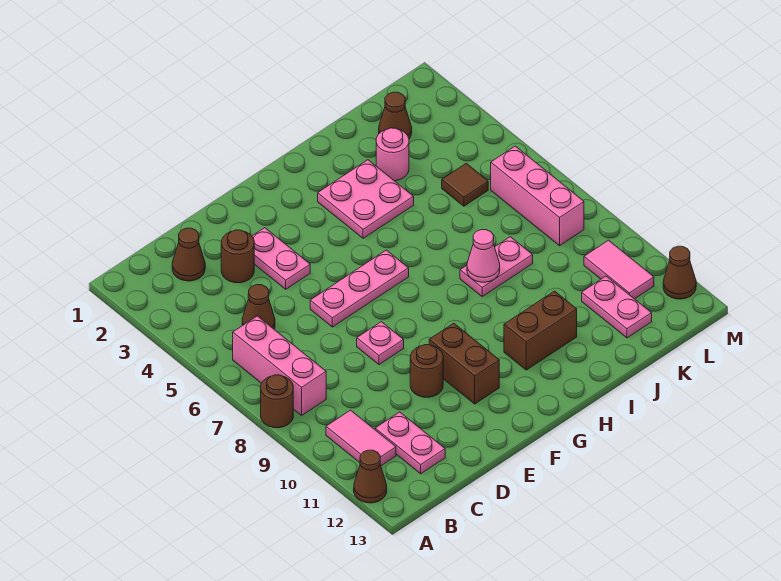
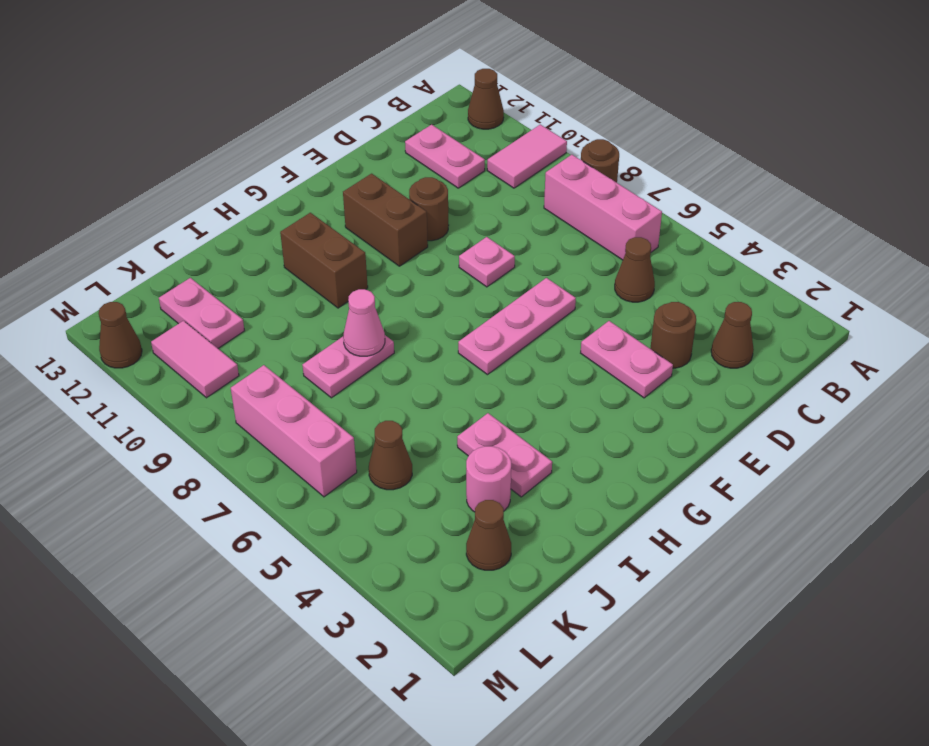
pink tile B10:B11 level 1 -> pink tile A10:B10 level 1
pink plate H3:I4 level 1 -> pink plate I3:I4 level 1
brown brick H11:I11 level 1 -> brown brick H10:H11 level 1
brown tile K5 level 1 -> brown cone K5 level 1

